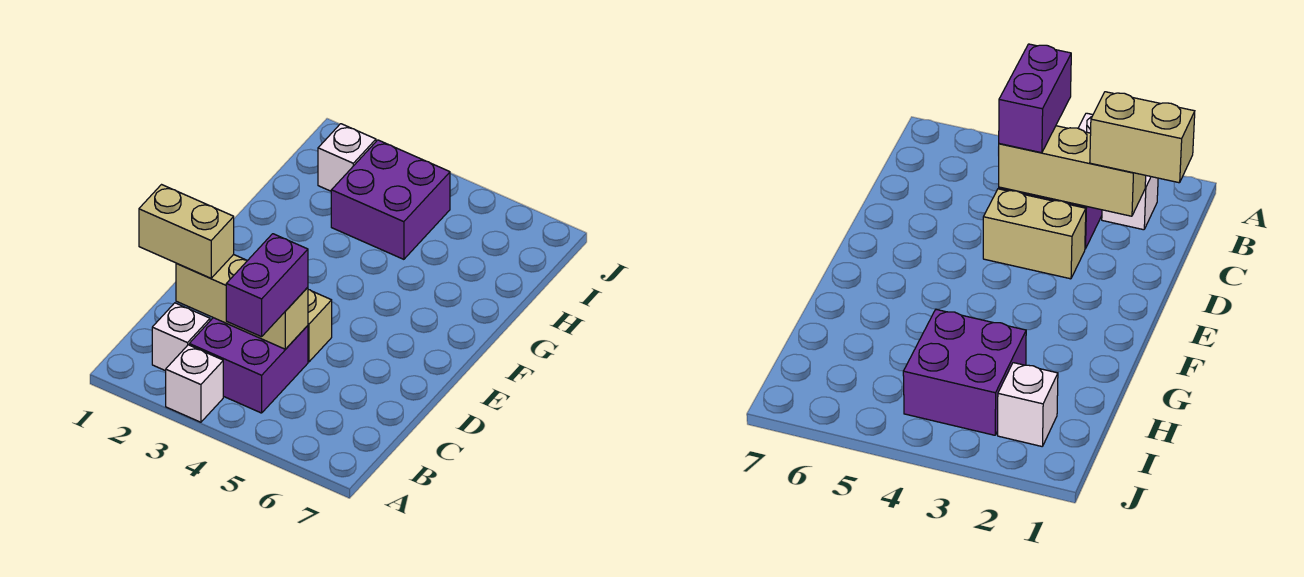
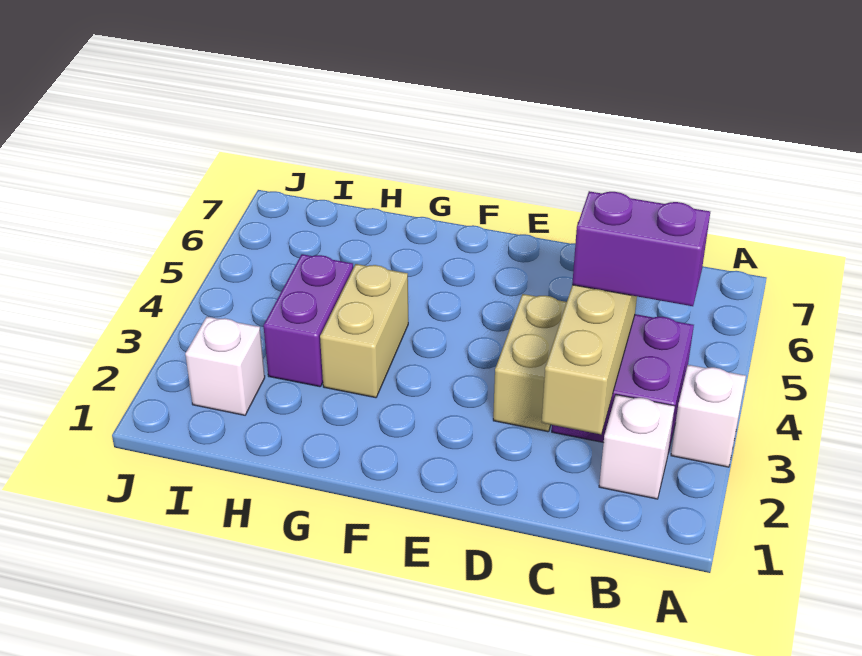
tan brick C1:C2 level 3 -> tan brick G3:G4 level 1
purple brick H3:I4 level 1 -> purple brick H3:H4 level 1

